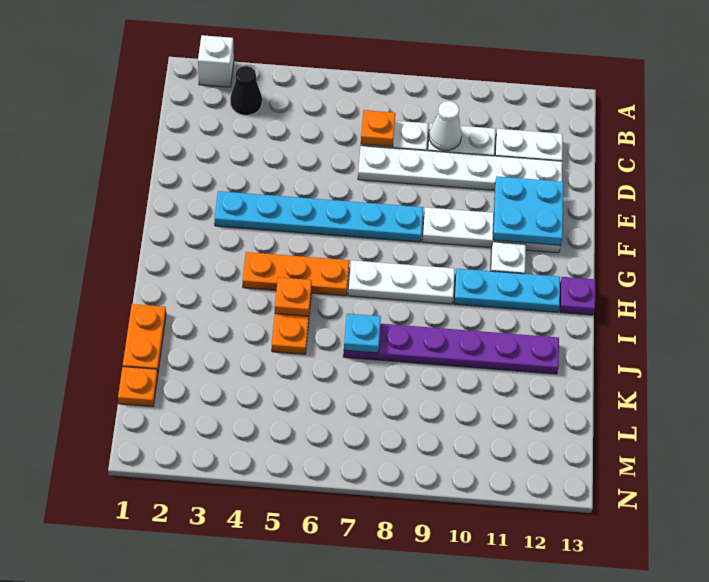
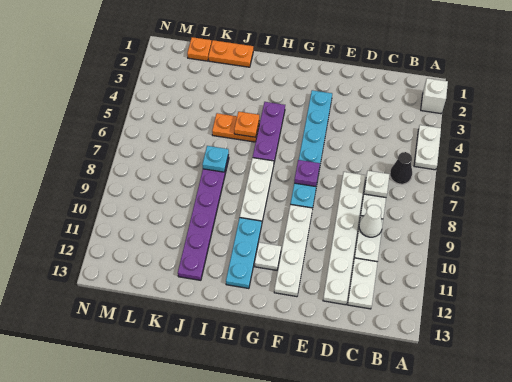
none -> white plate A4:A5 level 1
black cone B3 level 1 -> black cone B6 level 1
orange plate C7 level 2 -> white plate C7 level 2
cyan plate E11:F12 level 2 -> none
orange plate H4:H6 level 1 -> purple plate H4:H6 level 1
purple plate H13 level 1 -> purple plate F7 level 2

